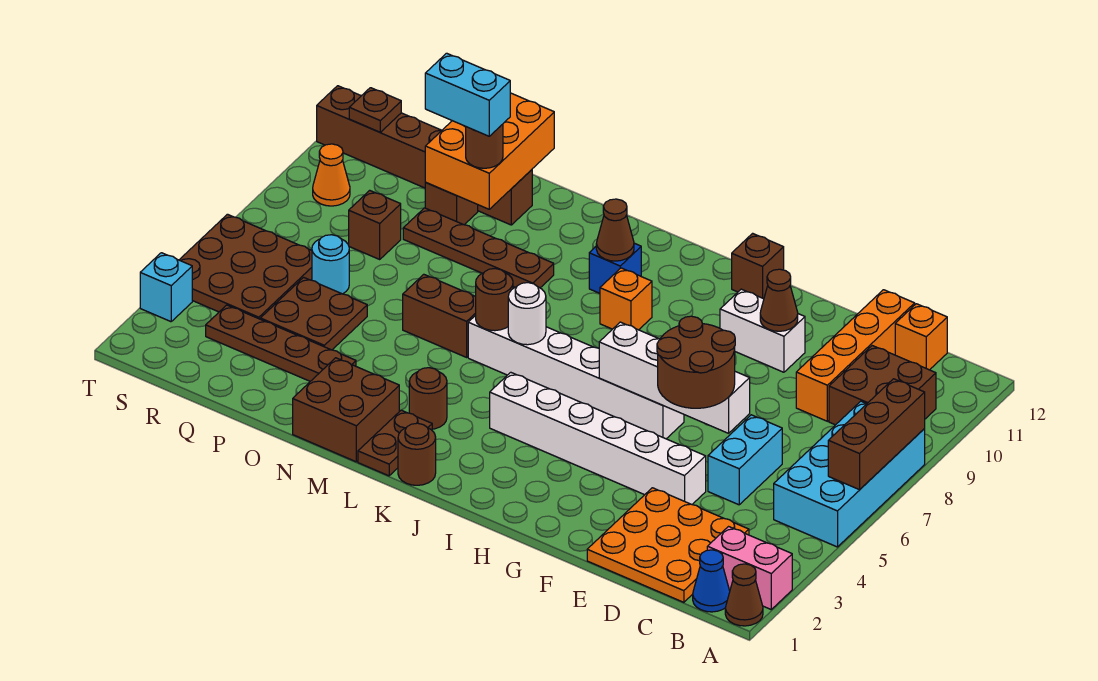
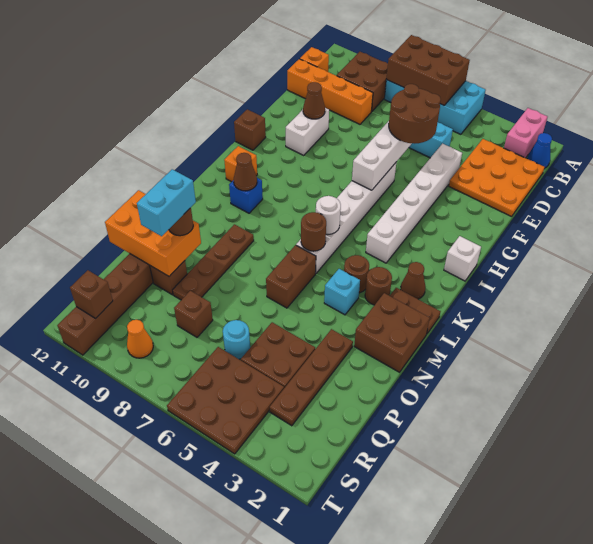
brown cone A1 level 1 -> brown cone K2 level 1
brown brick A6:A8 level 2 -> brown brick A6:B8 level 2
none -> white brick I1 level 1
orange brick J9 level 1 -> orange brick J11 level 1
brown round brick K1 level 1 -> brown round brick L4 level 1
brown plate S11 level 2 -> brown brick S11 level 2
cyan brick T3 level 1 -> cyan brick M4 level 1

